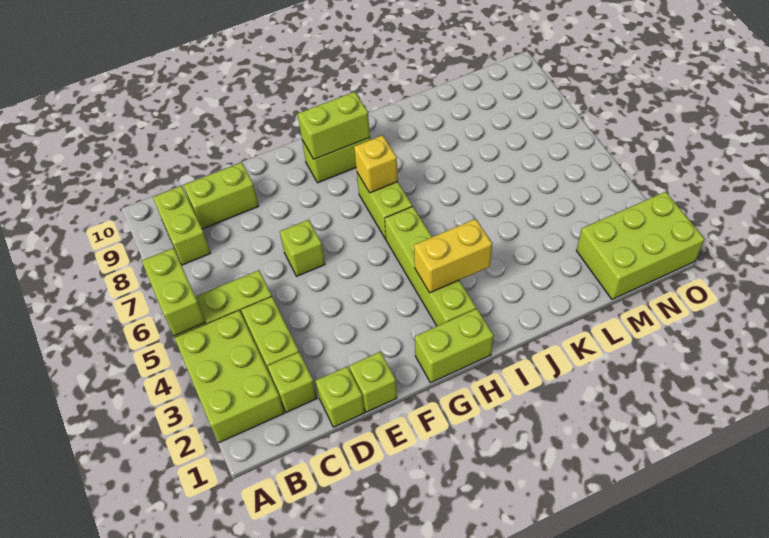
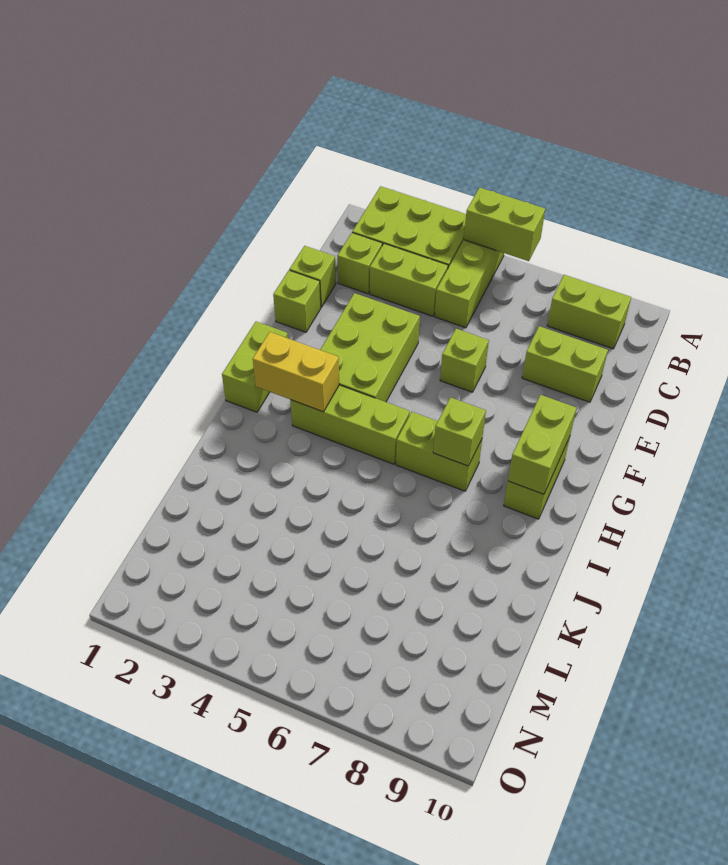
lime brick C9:D9 level 1 -> lime brick D8:D9 level 1
lime brick H2:H5 level 1 -> lime brick H3:H5 level 1
yellow brick H3:I3 level 2 -> yellow brick H2:H3 level 2
yellow brick H7 level 2 -> lime brick H7 level 2
lime brick M1:O2 level 1 -> lime brick E3:G4 level 1

